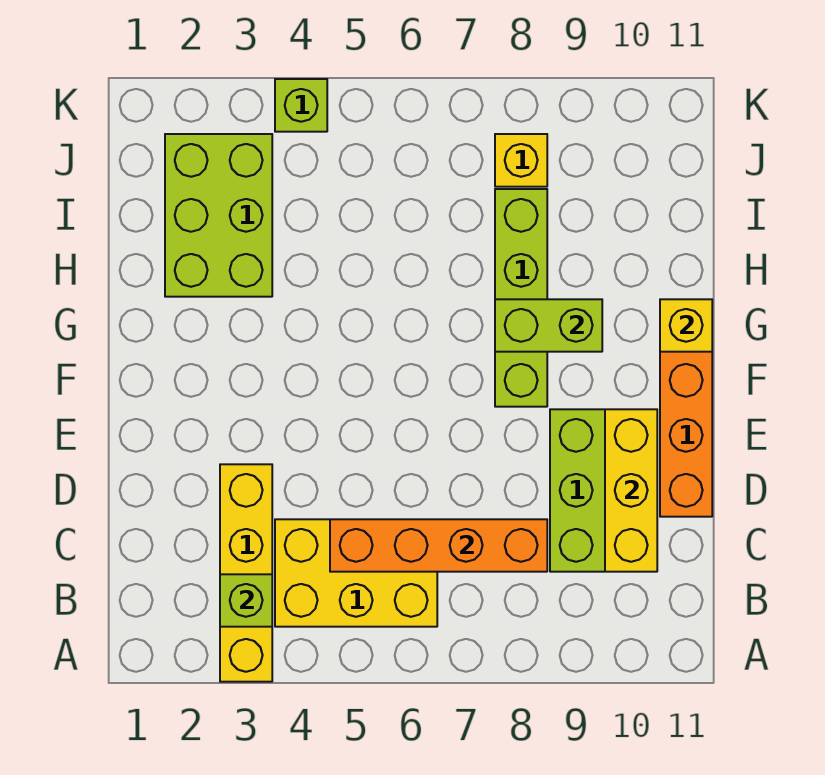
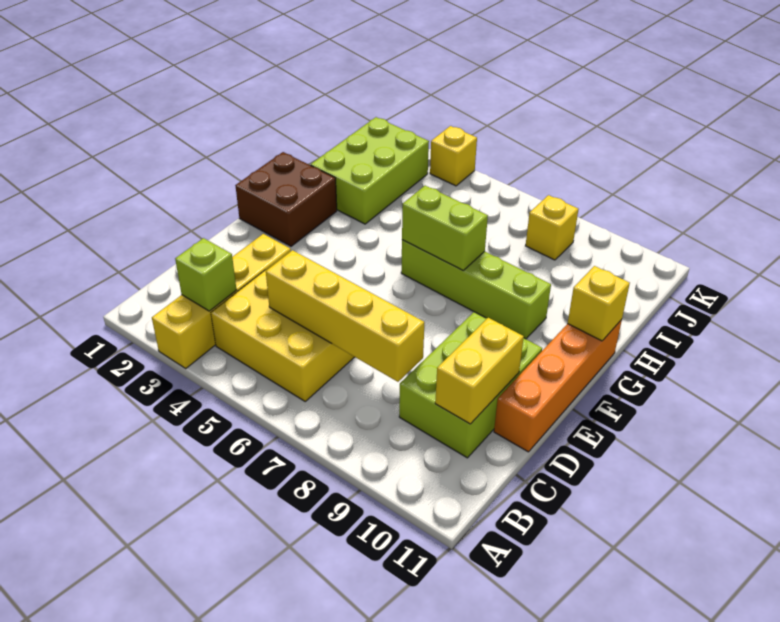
orange brick C5:C8 level 2 -> yellow brick C5:C8 level 2
yellow brick C10:E10 level 2 -> yellow brick C10:D10 level 2
none -> brown brick F1:G2 level 1
lime brick F8:I8 level 1 -> lime brick G6:G9 level 1
lime brick G8:G9 level 2 -> lime brick G6:G7 level 2
lime brick K4 level 1 -> yellow brick K4 level 1

